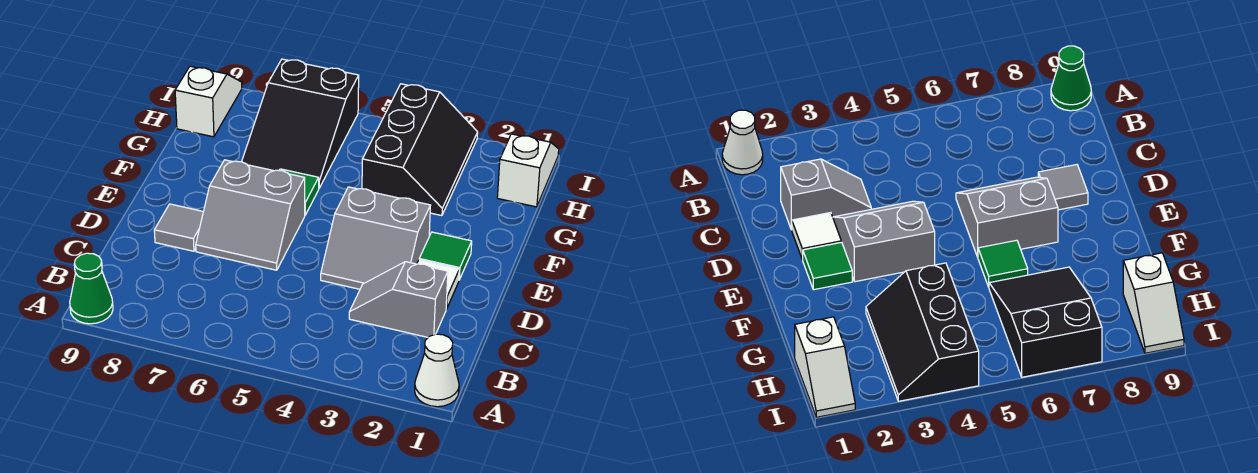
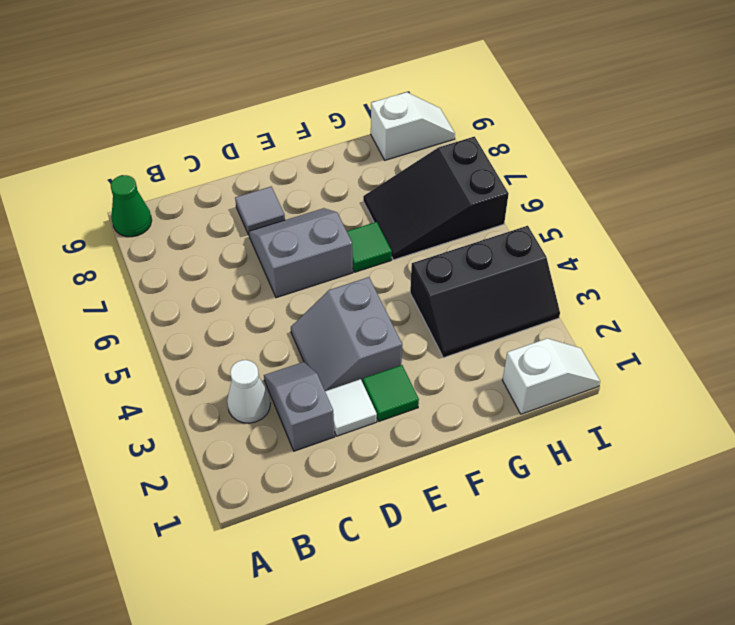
white cone A1 level 1 -> white cone B3 level 1
grey slope D6:E7 level 1 top E -> grey slope D6:E7 level 1 top 6

